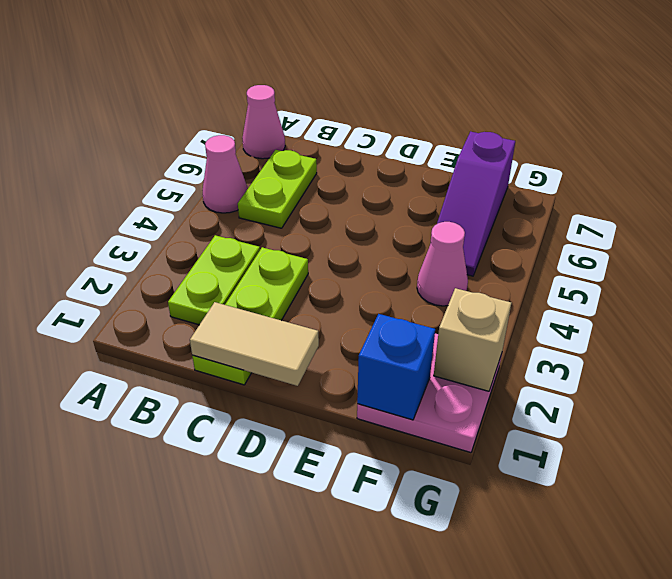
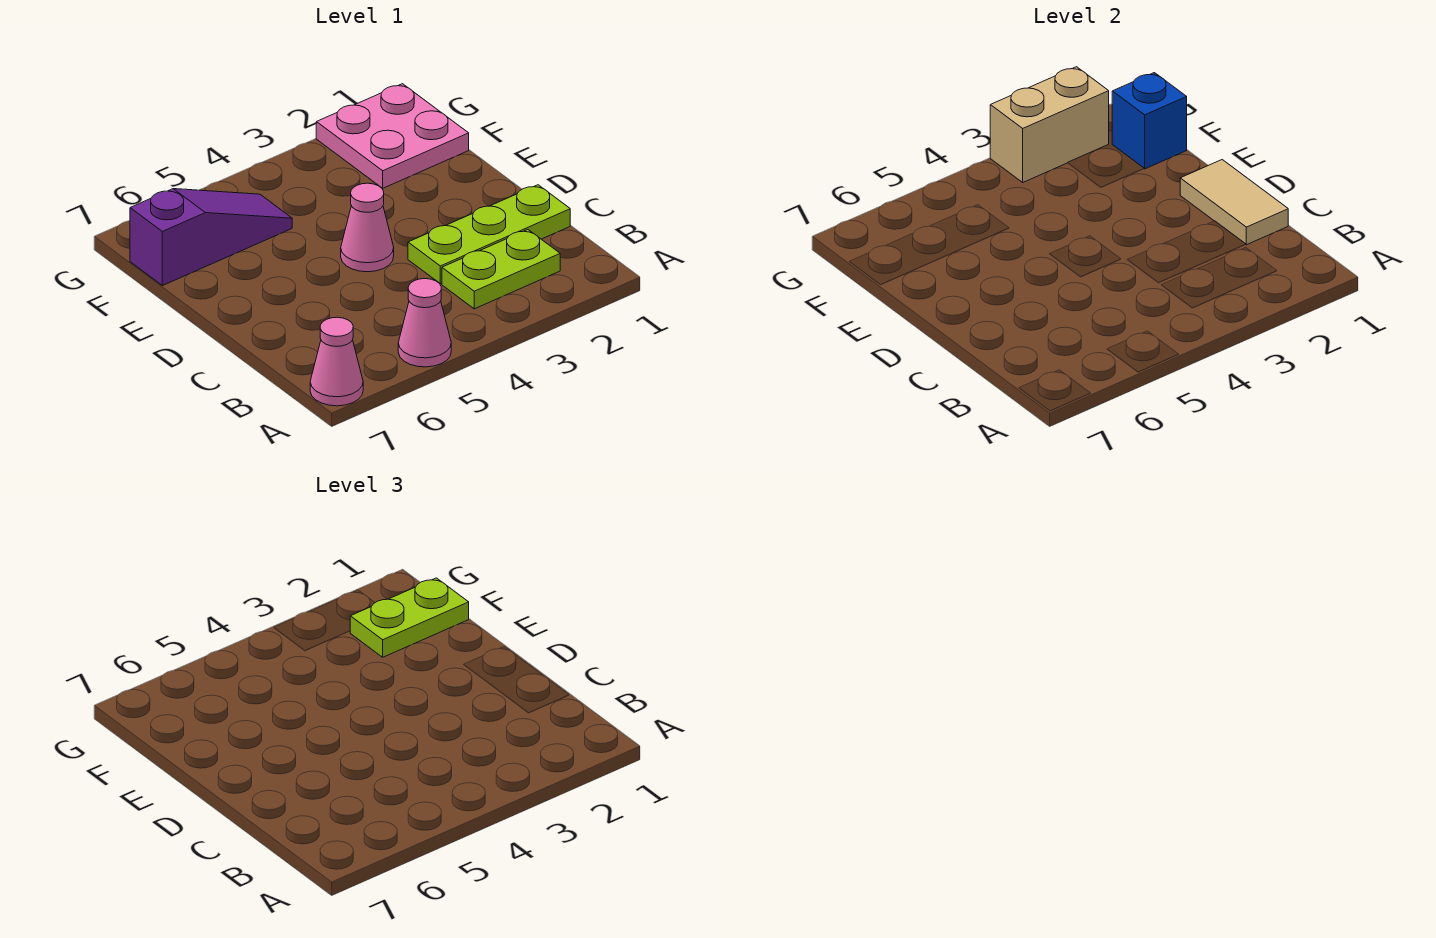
lime plate B5:B6 level 1 -> lime plate F1:F2 level 3
pink cone F4 level 1 -> pink cone D4 level 1
tan brick G2 level 2 -> tan brick G2:G3 level 2

